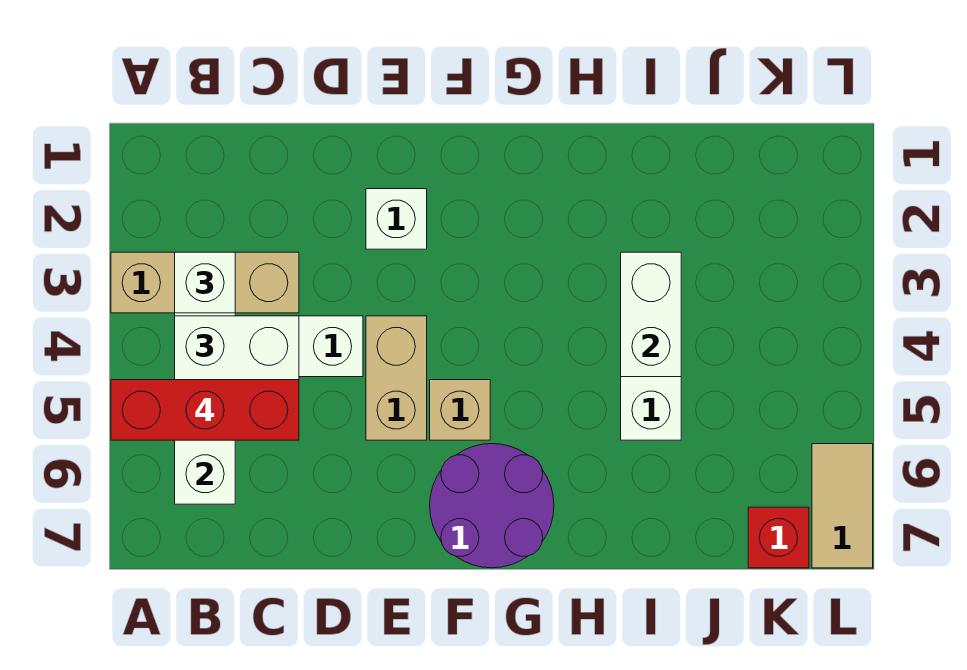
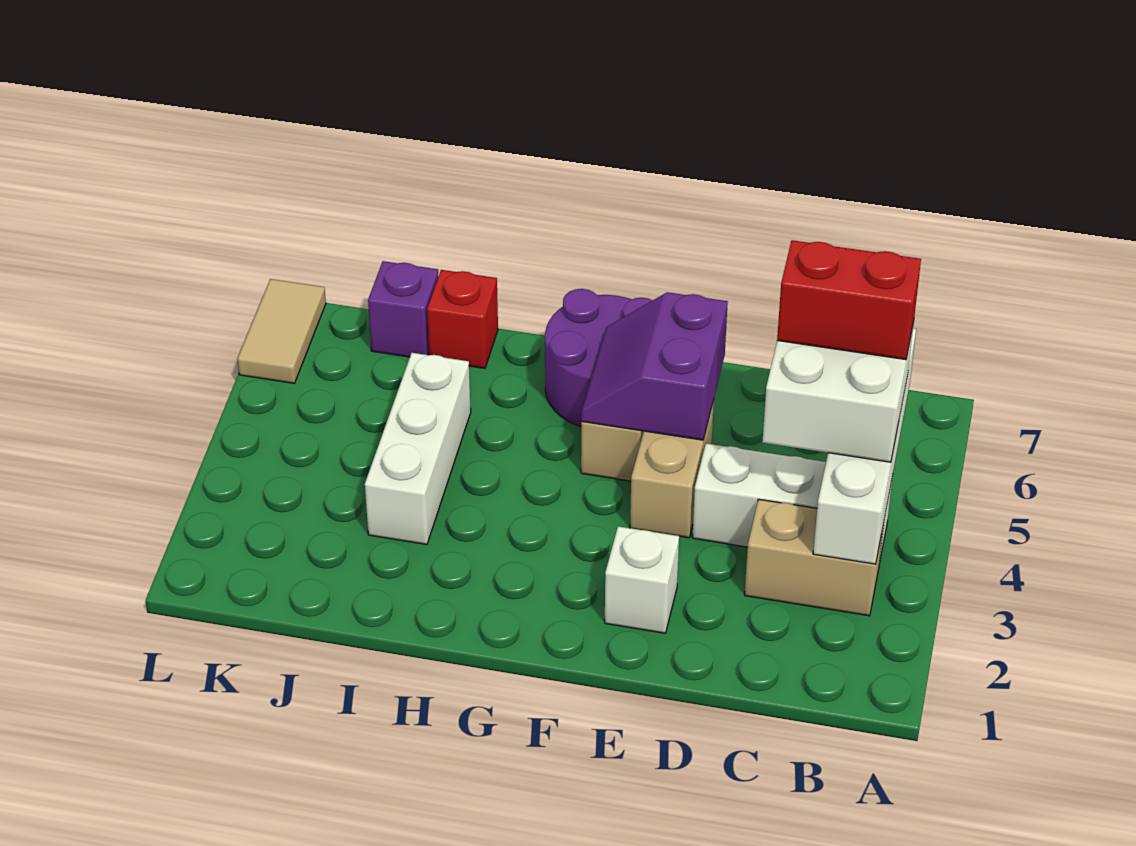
tan brick A3:C3 level 1 -> tan brick B3:C3 level 1
red brick A5:C5 level 4 -> red brick B5:C5 level 4
white brick B3 level 3 -> none
none -> purple slope E5:F6 level 2 top E
white brick I3:I4 level 2 -> none
none -> purple brick J7 level 1
red brick K7 level 1 -> red brick I7 level 1

